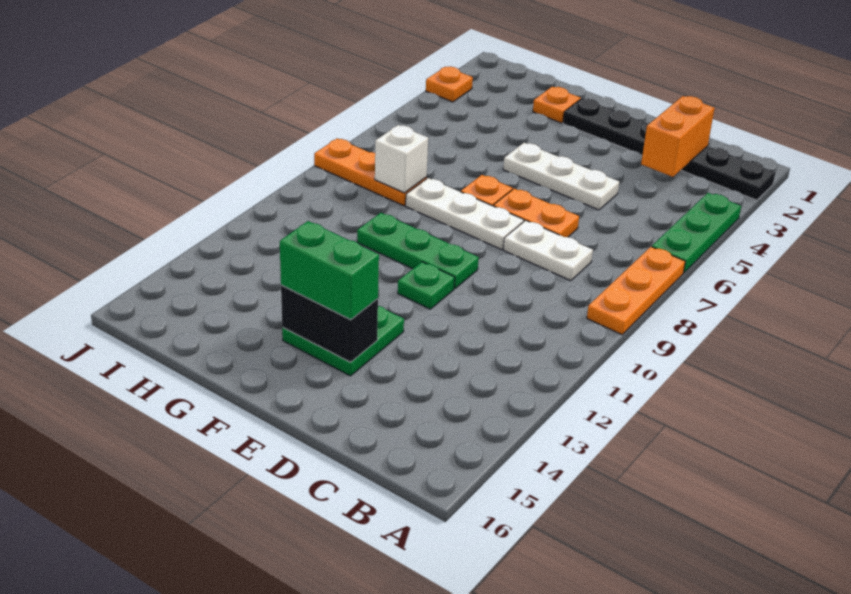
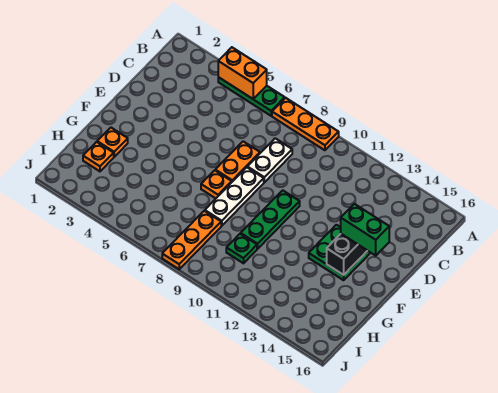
black plate A2:F2 level 1 -> none
orange brick C2:C3 level 2 -> orange brick A4:A5 level 2
white plate D5:F5 level 1 -> none
green plate E11 level 1 -> green plate H10 level 1
green brick E14:F14 level 3 -> green brick E14:E15 level 3
white brick H8 level 2 -> none
orange plate J3 level 1 -> orange plate H2 level 1

